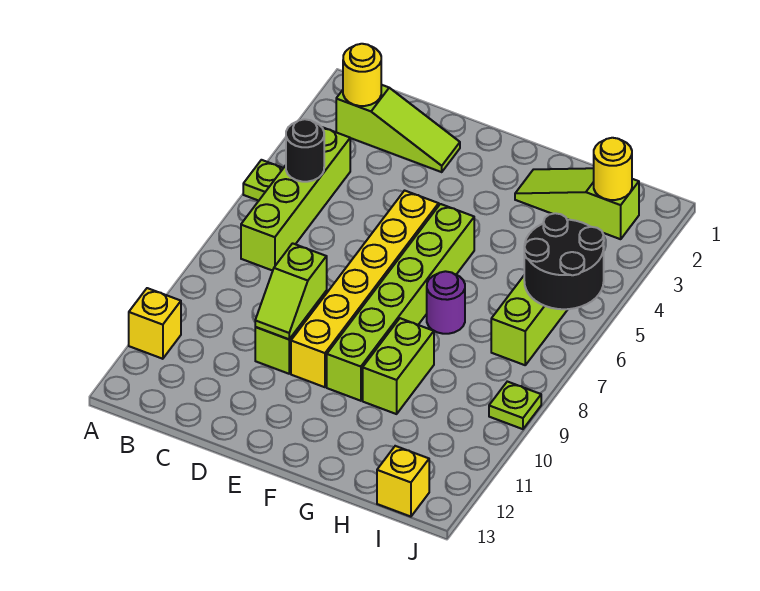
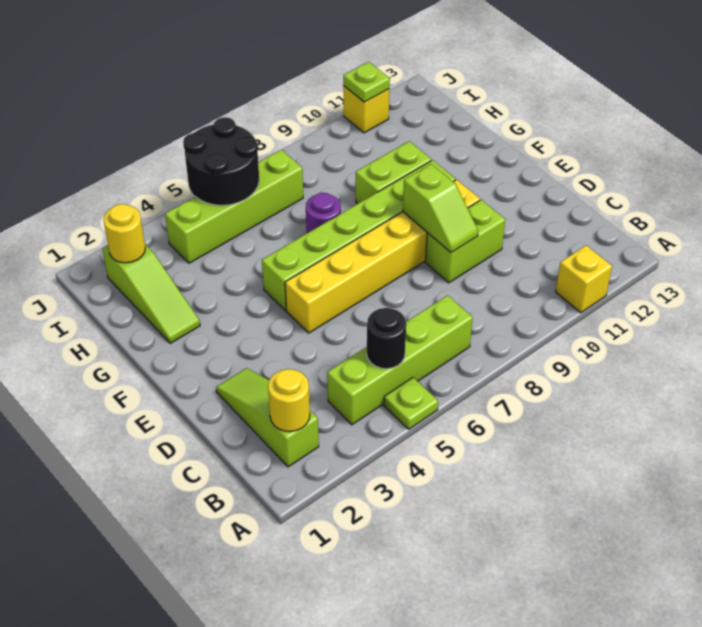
lime slope D9:D10 level 2 top 9 -> lime slope D9:E9 level 2 top E
yellow brick I13 level 1 -> yellow brick J11 level 1
lime plate J9 level 1 -> lime plate J11 level 2

